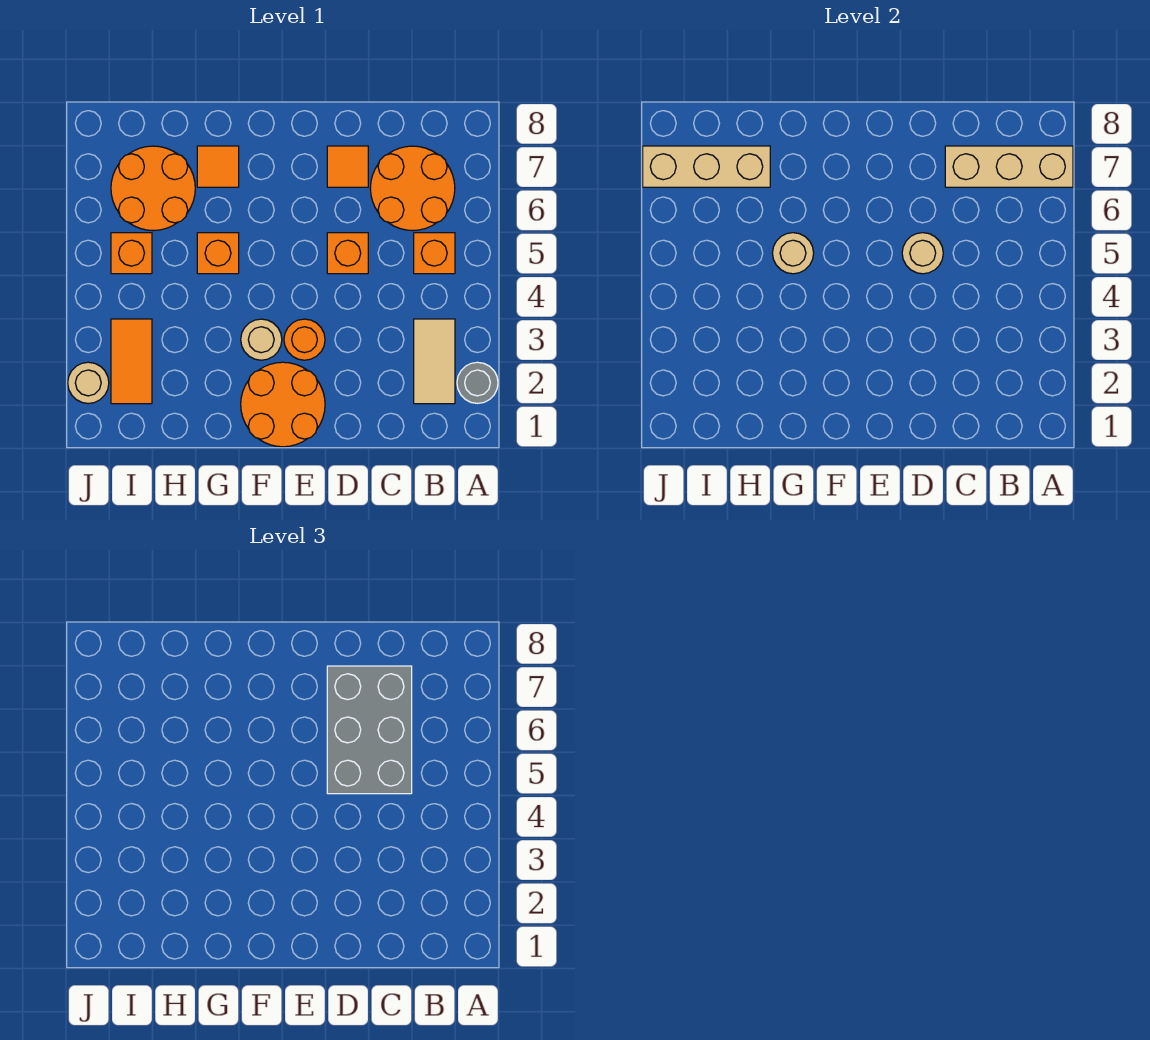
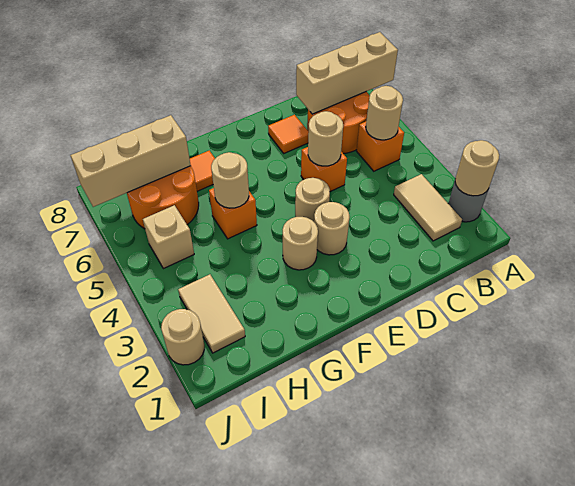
none -> tan round brick A2 level 2
none -> tan round brick B5 level 2
grey brick C5:D7 level 3 -> none
orange round brick E1:F2 level 1 -> none
orange round brick E3 level 1 -> tan round brick E3 level 1
none -> tan round brick E4 level 1
orange tile I2:I3 level 1 -> tan tile I2:I3 level 1
orange brick I5 level 1 -> tan brick I5 level 1

